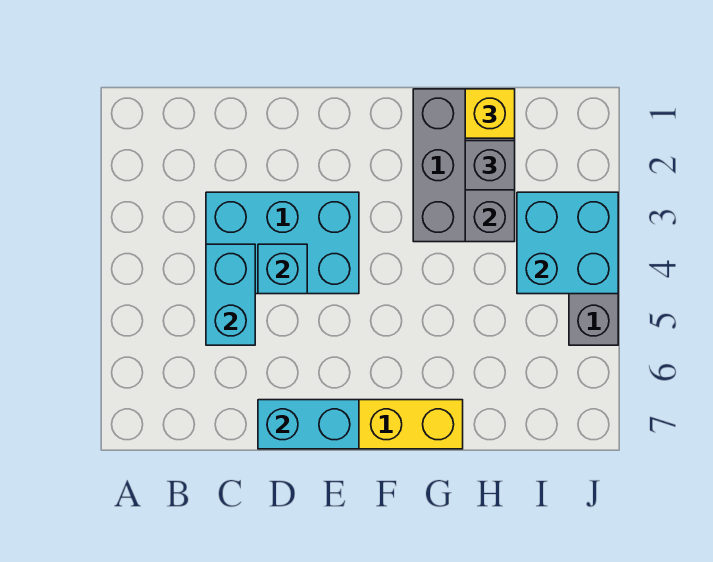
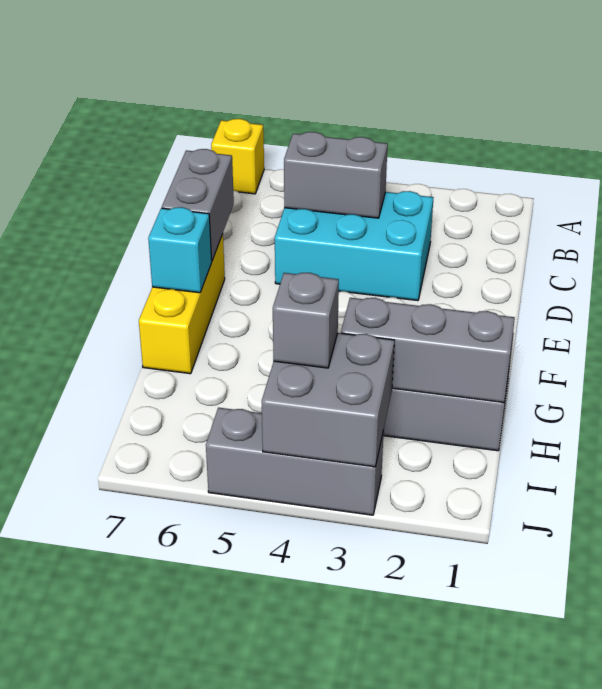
cyan brick C3:E4 level 1 -> cyan brick C3:D5 level 1
cyan brick C4:C5 level 2 -> grey brick C4:C5 level 2
cyan brick D4 level 2 -> cyan brick F7 level 2
cyan brick D7:E7 level 2 -> grey brick D7:E7 level 2
yellow brick H1 level 3 -> yellow brick A7 level 1
grey brick H2 level 3 -> grey brick I4 level 3
cyan brick I3:J4 level 2 -> grey brick I3:J4 level 2

